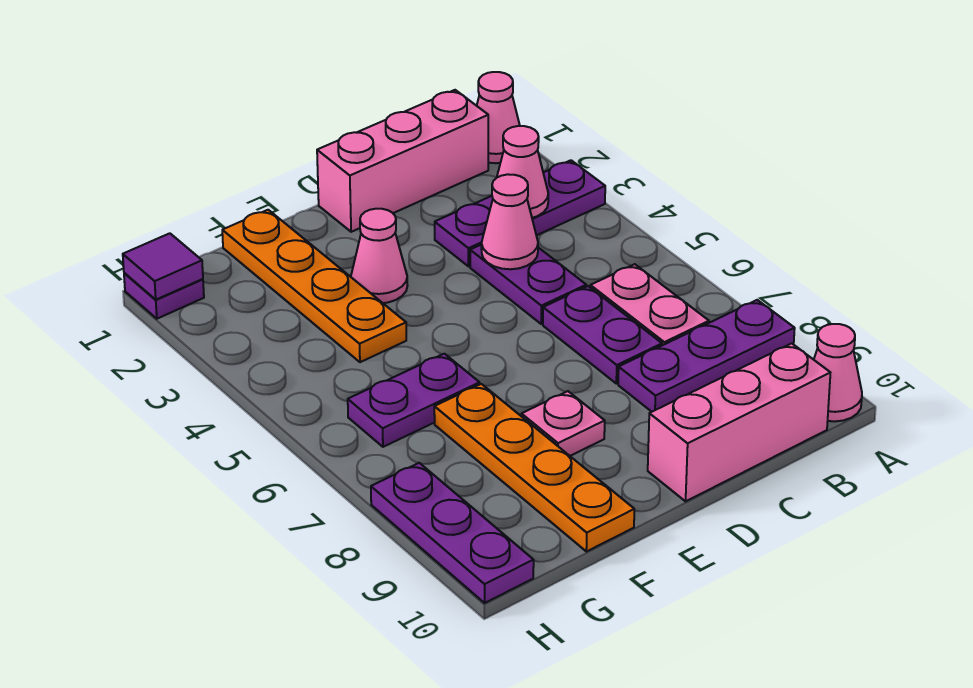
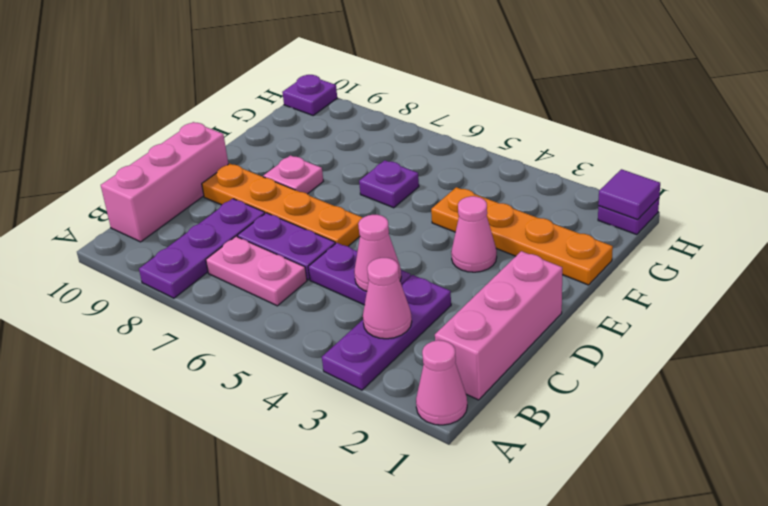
pink cone A10 level 1 -> none
purple plate F6:G6 level 1 -> purple plate F6 level 1
orange plate F7:F10 level 1 -> orange plate D6:D9 level 1
purple plate H8:H10 level 1 -> purple plate H10 level 1

